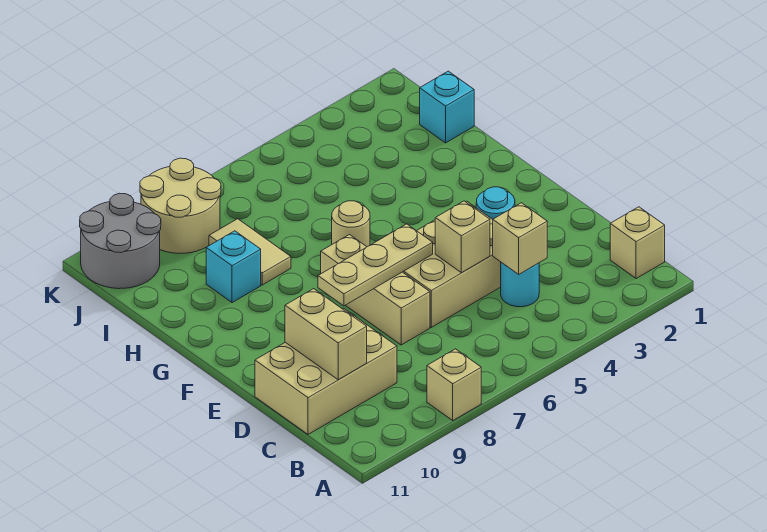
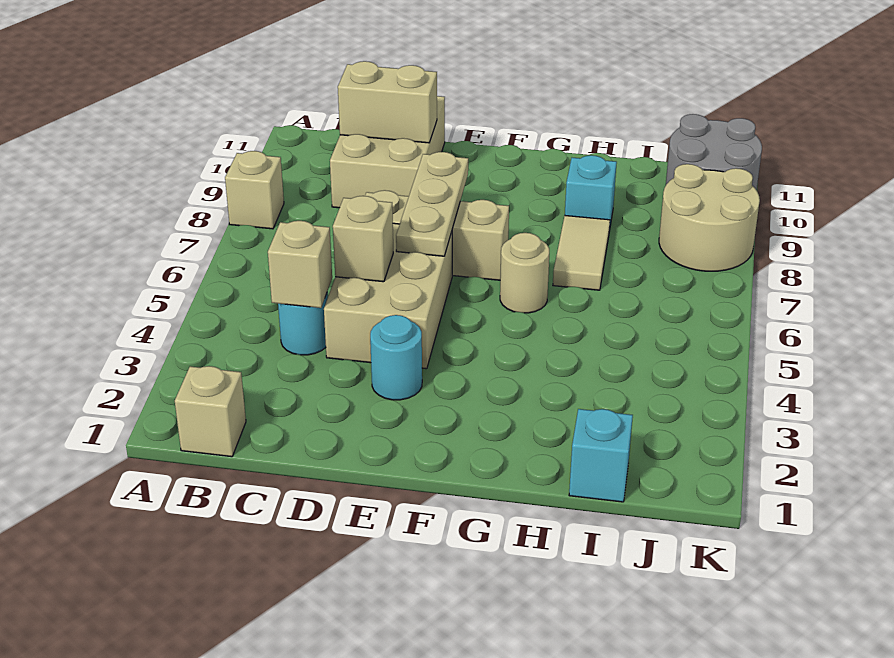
tan tile H8:I8 level 1 -> tan tile H7:H8 level 1

